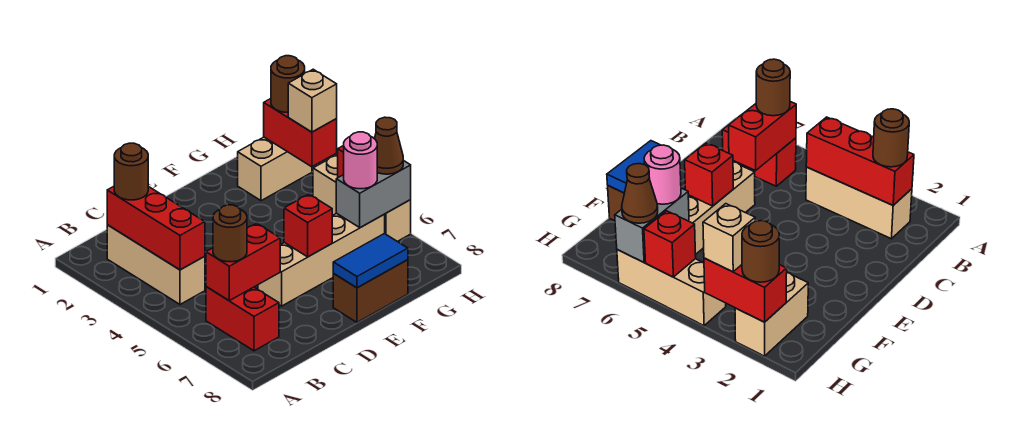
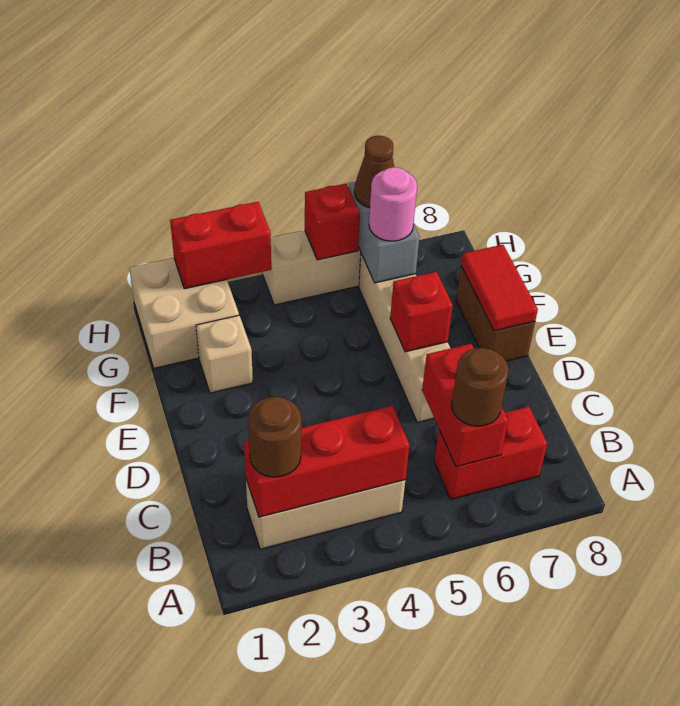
blue tile E8:F8 level 2 -> red tile E8:F8 level 2
tan brick G2:H2 level 1 -> tan brick G1:H2 level 1
brown round brick H2 level 3 -> none
tan brick H3 level 3 -> tan brick F2 level 1

